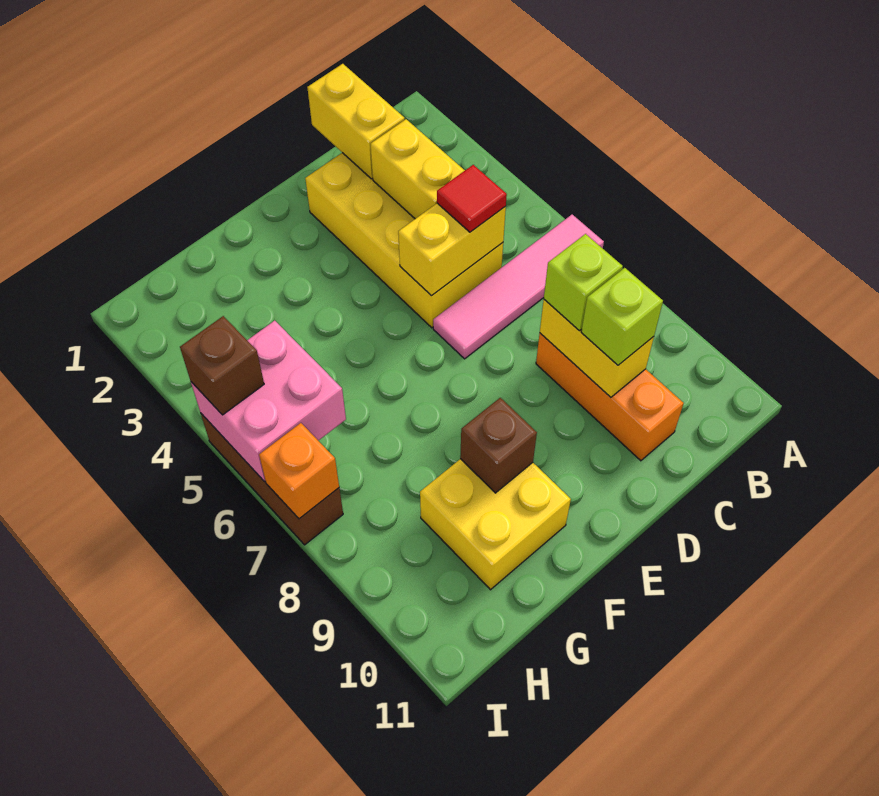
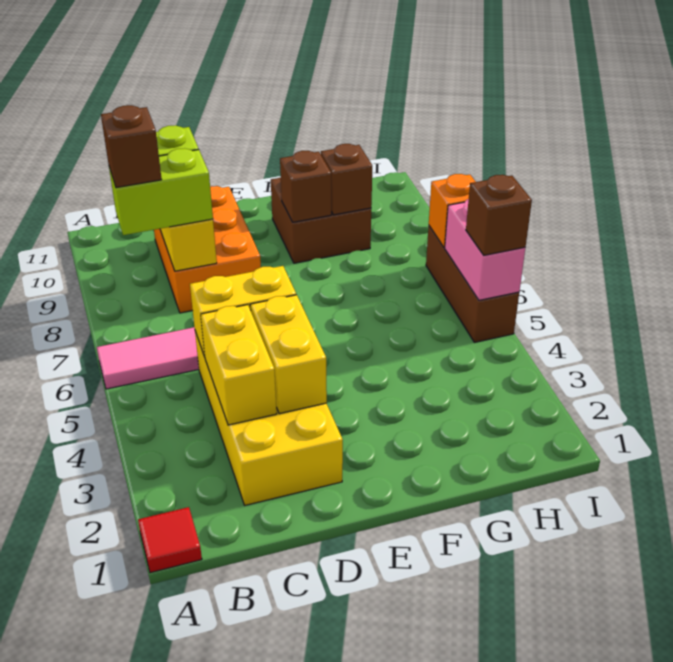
none -> brown brick B8 level 4
yellow brick C1:C2 level 2 -> yellow brick D3:D4 level 2
red tile C5 level 3 -> red tile A1 level 1
orange brick C8:C10 level 1 -> orange brick C8:D10 level 1
lime brick C8 level 3 -> lime brick B8:C8 level 3
yellow brick F9:G10 level 1 -> brown brick F9:G10 level 1
none -> brown brick G9 level 2
pink brick H5:I6 level 2 -> pink brick I5:I6 level 2

